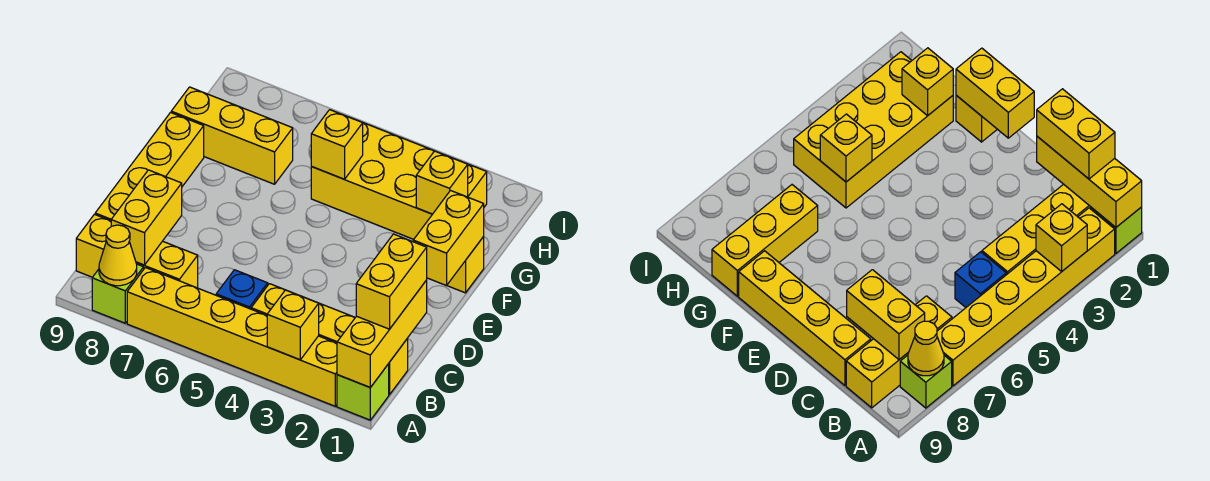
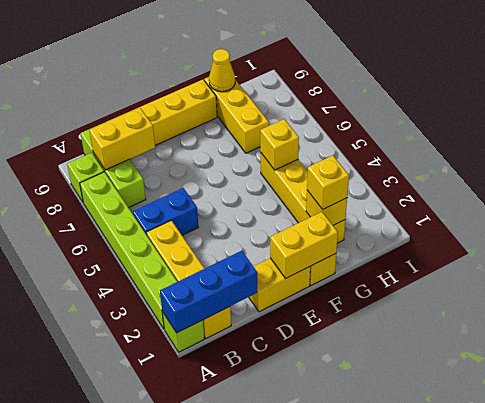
yellow brick A1:C1 level 2 -> blue brick A1:C1 level 2
yellow brick A2:A7 level 1 -> lime brick A2:A7 level 1
yellow brick A3 level 2 -> yellow brick G2 level 3
yellow cone A8 level 2 -> yellow cone G9 level 2
yellow brick B1:C1 level 3 -> yellow brick D1:E1 level 1
blue brick B5 level 1 -> blue brick B5:C5 level 1
yellow brick B7:B9 level 1 -> lime brick B7:B9 level 1
yellow brick G2:H5 level 1 -> yellow brick G2:G5 level 1

